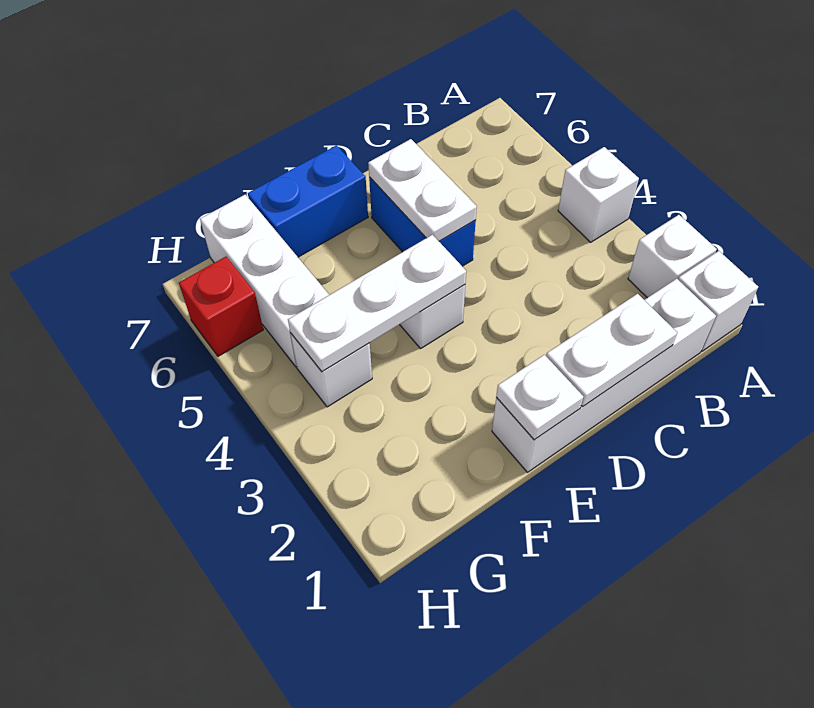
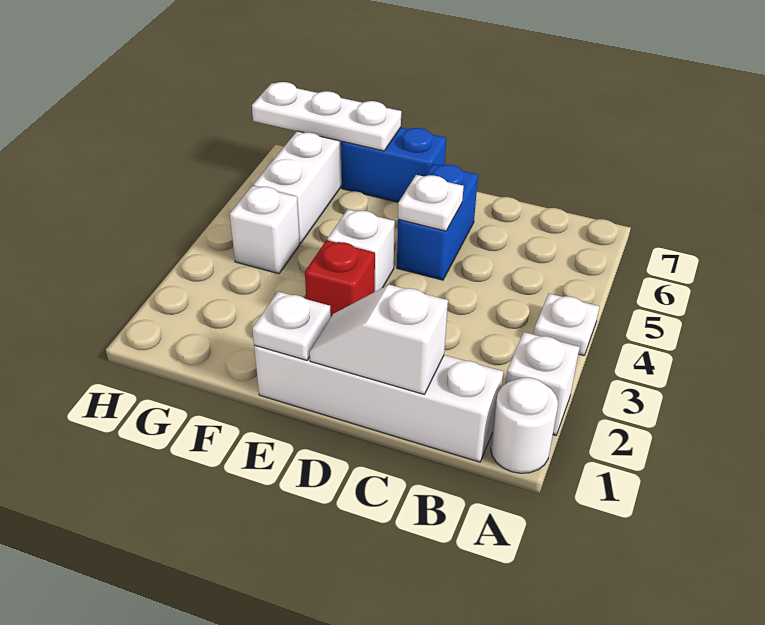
white brick A1 level 1 -> white round brick A1 level 1
white brick A4 level 1 -> white plate A4 level 1
white plate C1:D1 level 2 -> white slope C1:D1 level 2 top C
white plate D5:D6 level 2 -> white plate D5 level 2
white plate E4:G4 level 2 -> white plate F7:H7 level 2
red brick H6 level 1 -> red brick E3 level 1

